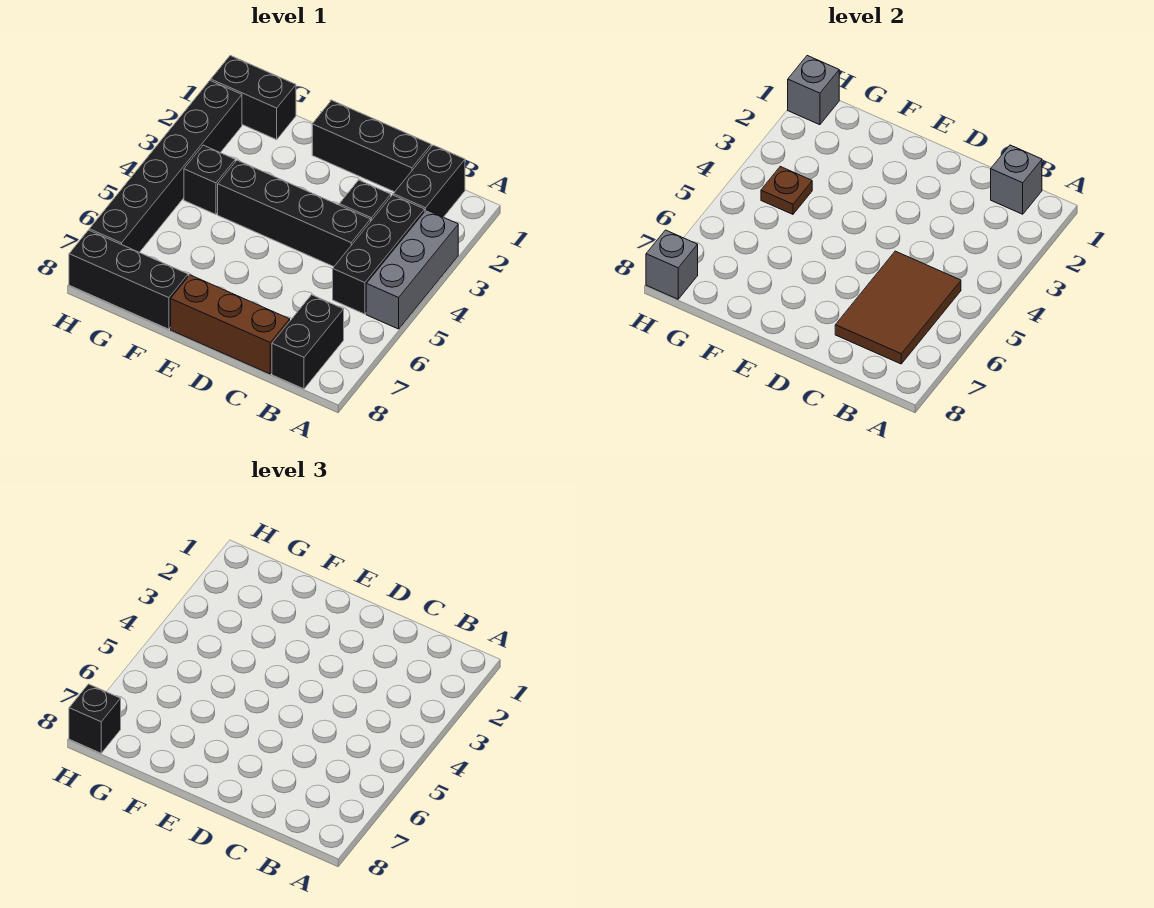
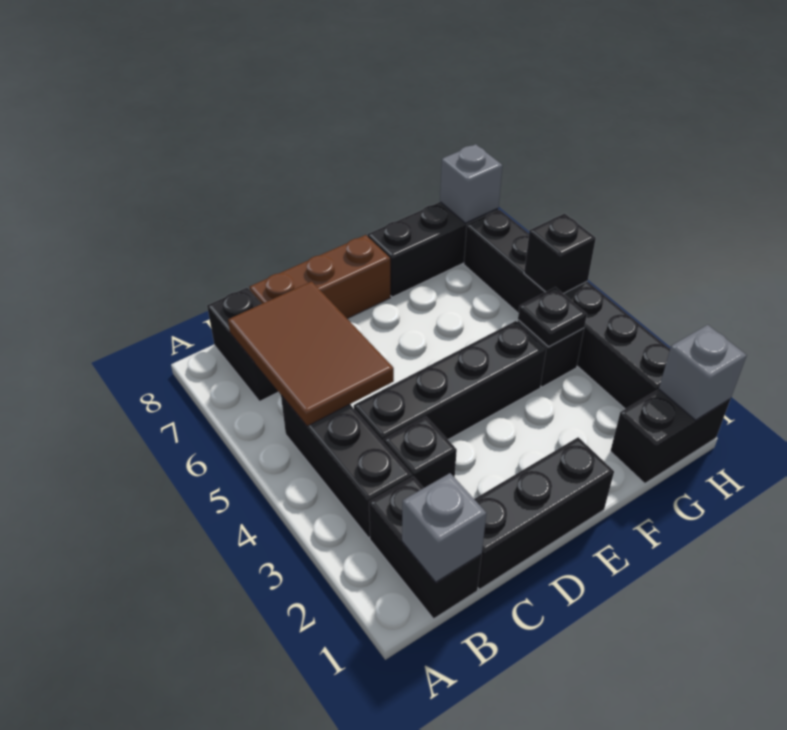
grey brick A3:A5 level 1 -> none
brown plate G4 level 2 -> black plate G4 level 2
black brick H8 level 3 -> black brick H5 level 2

